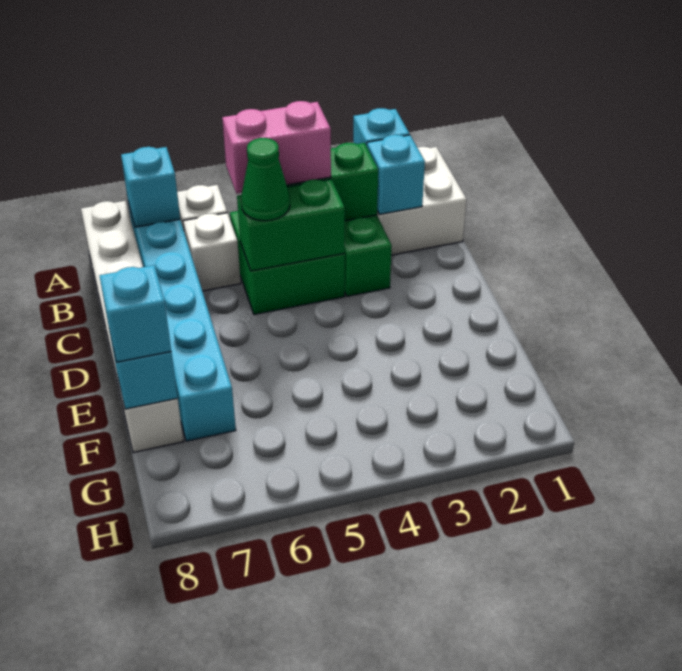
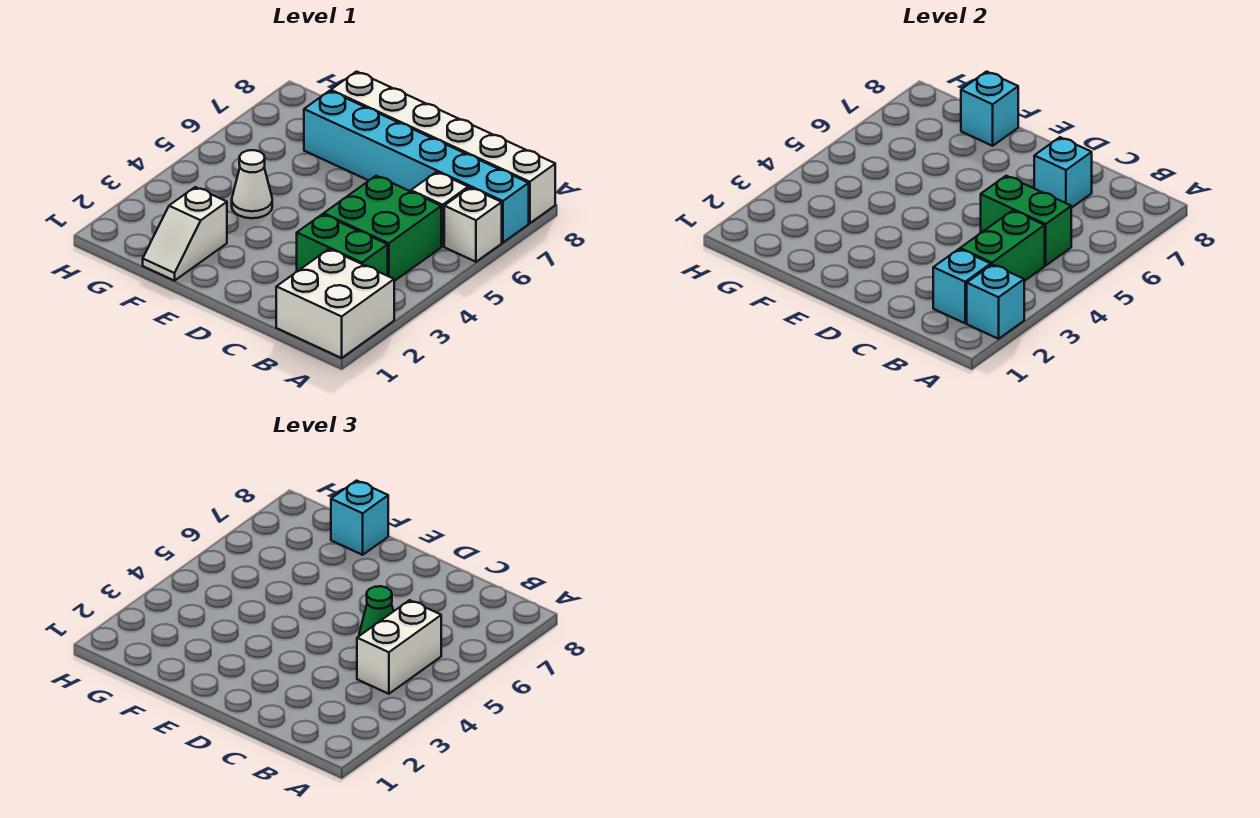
cyan brick A7 level 2 -> cyan brick C7 level 2
pink brick B4:B5 level 3 -> white brick B4:B5 level 3
green brick C4:C5 level 2 -> green brick B5:C5 level 2
none -> white slope F1:F2 level 1 top 2
none -> white cone F4 level 1

